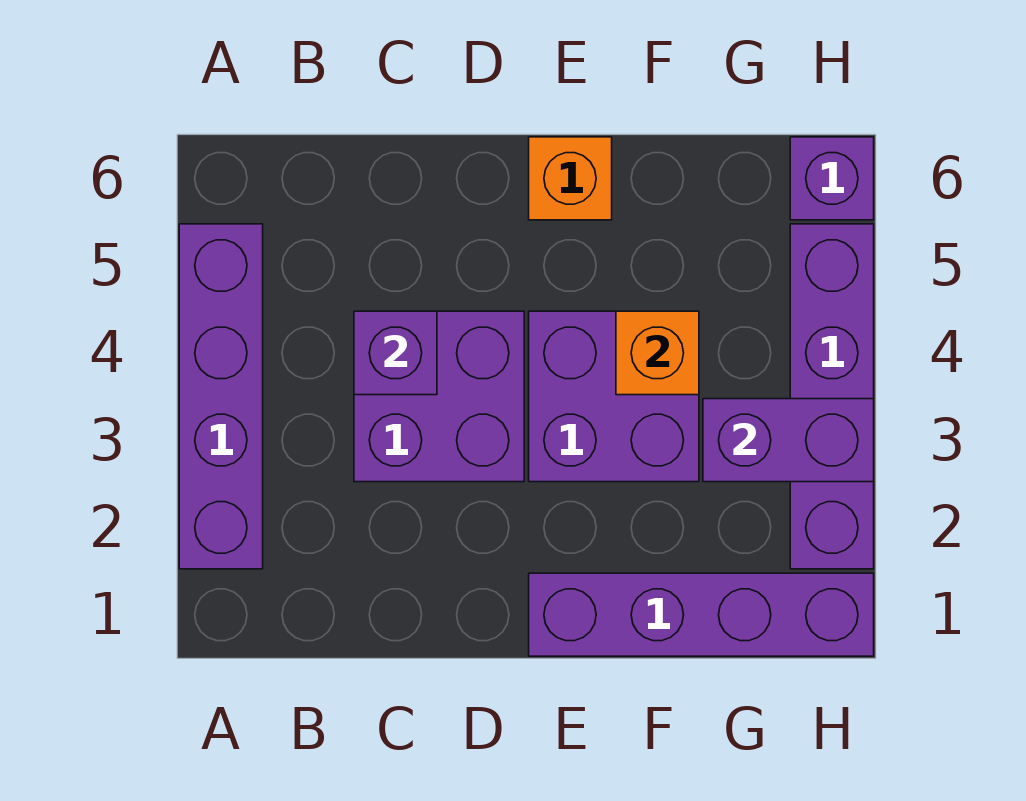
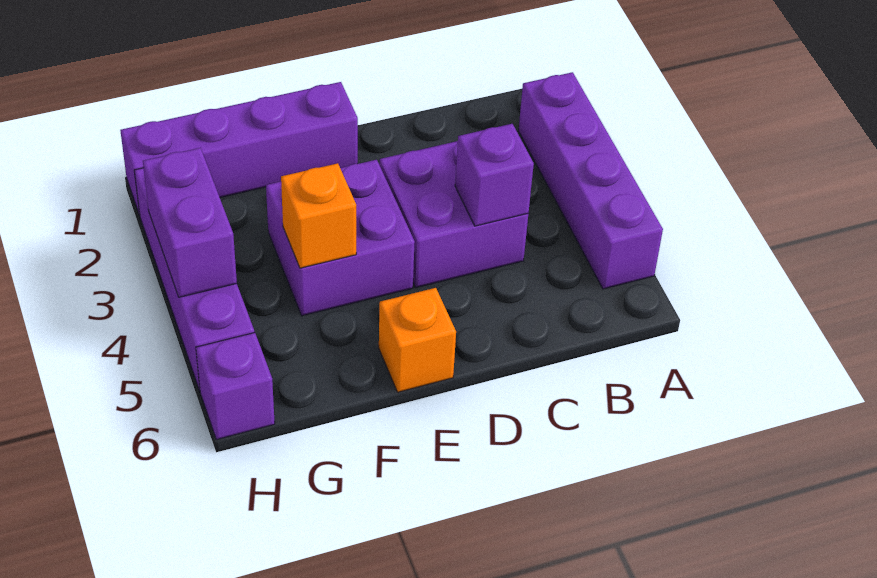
purple brick G3:H3 level 2 -> purple brick H3:H4 level 2

